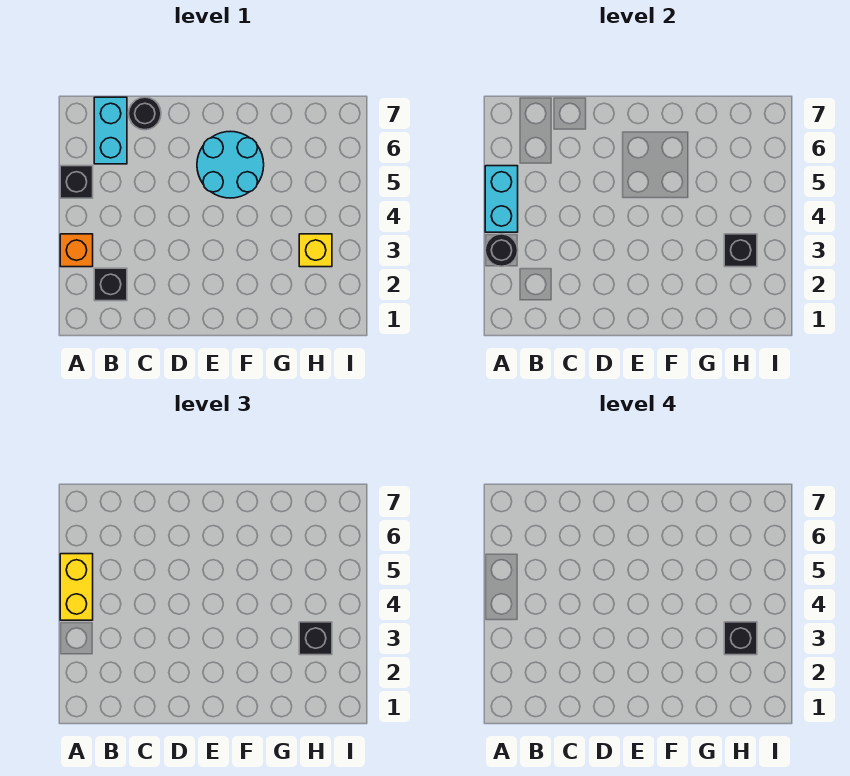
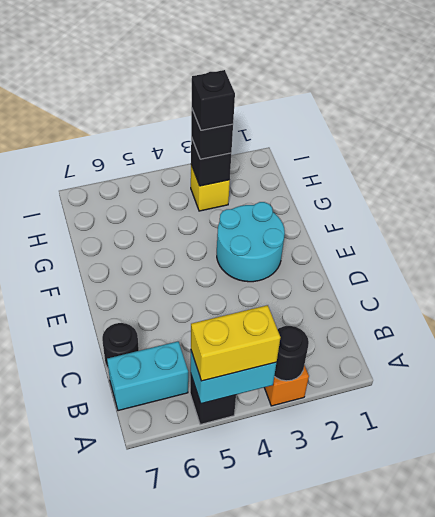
black brick B2 level 1 -> none
cyan round brick E5:F6 level 1 -> cyan round brick E2:F3 level 1

